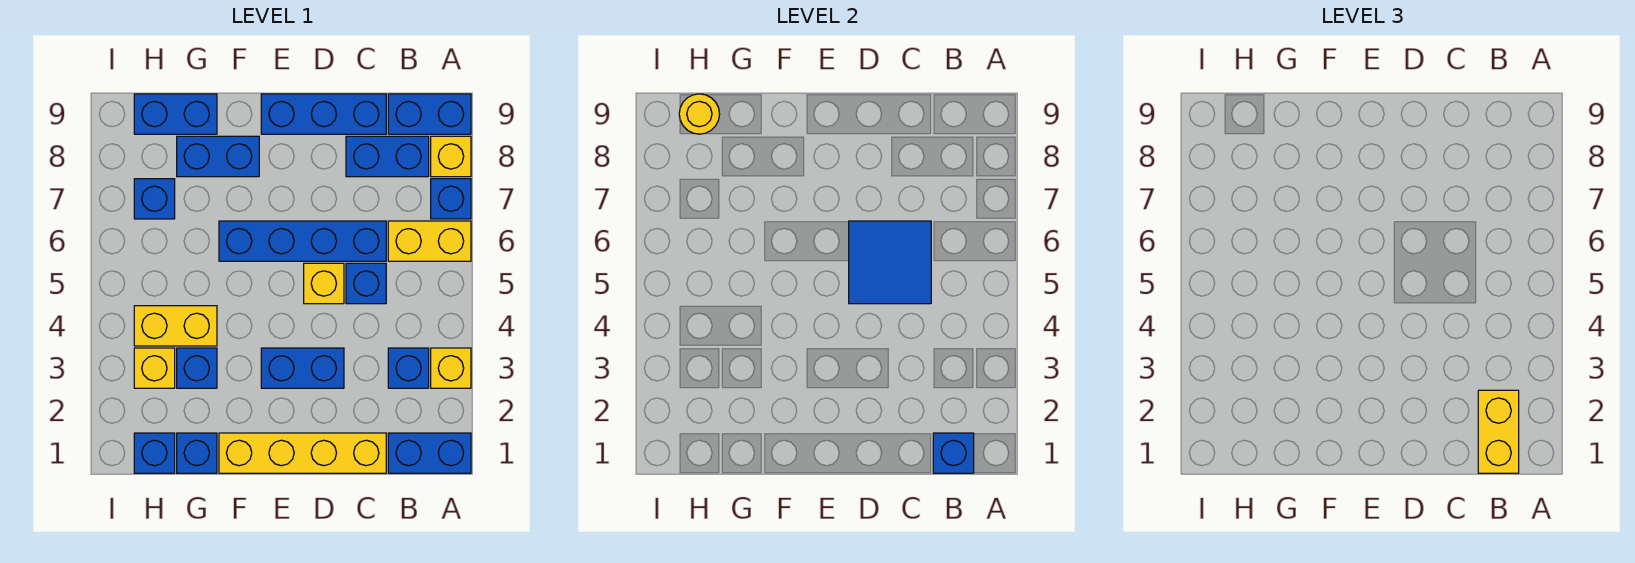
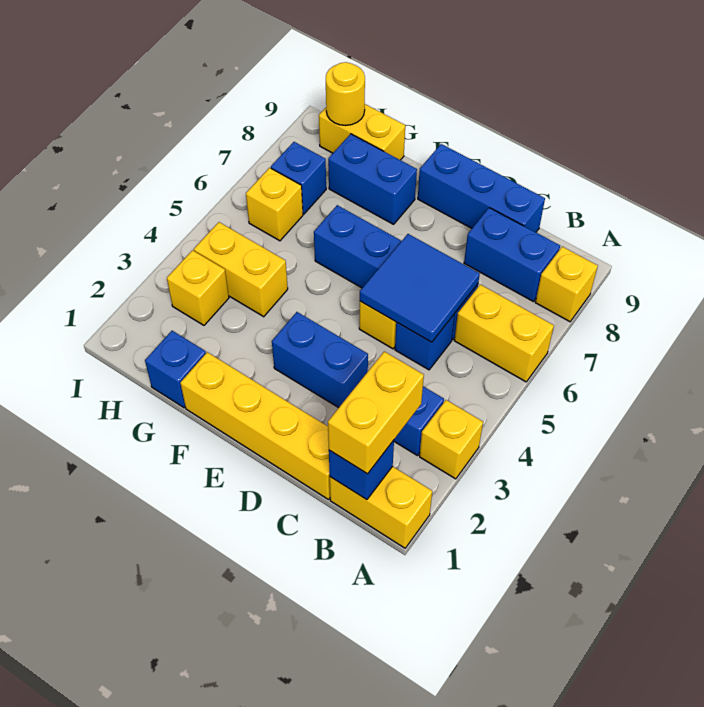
blue brick A1:B1 level 1 -> yellow brick A1:B1 level 1
blue brick A7 level 1 -> none
blue brick A9:B9 level 1 -> none
blue brick G3 level 1 -> none
blue brick G9:H9 level 1 -> yellow brick G9:H9 level 1
blue brick H1 level 1 -> none
none -> yellow brick H6 level 1

